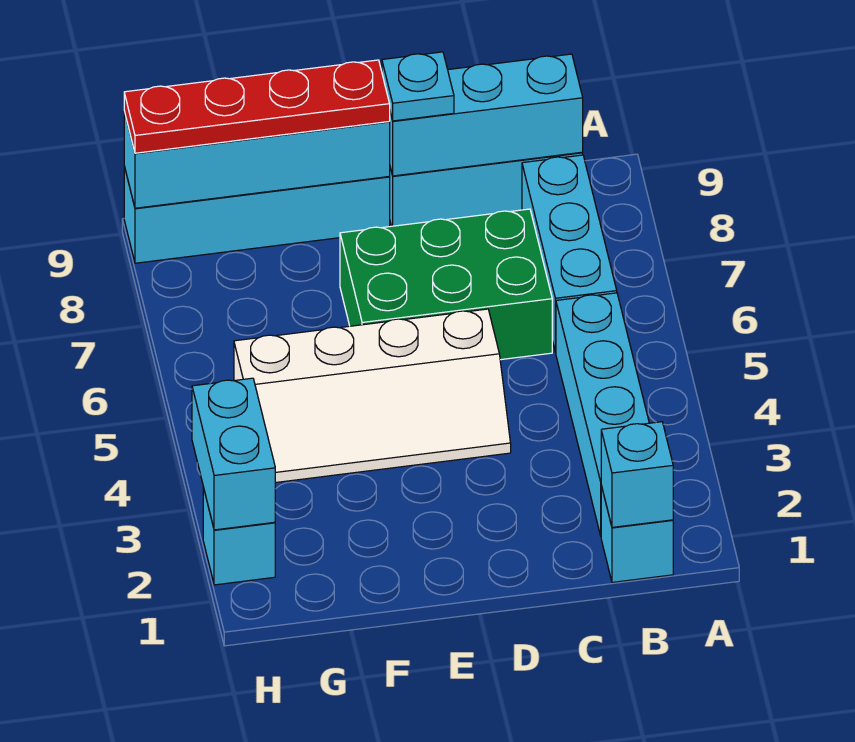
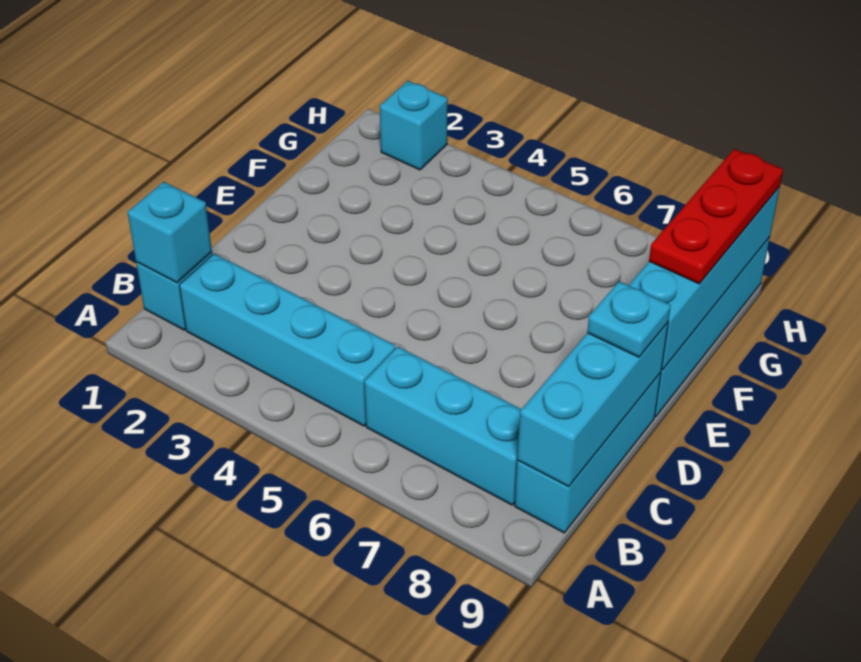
green brick C6:E7 level 1 -> none
white slope D4:G5 level 1 top 5 -> none
red plate E9:H9 level 3 -> red plate F9:H9 level 3
cyan brick H2:H3 level 2 -> none

